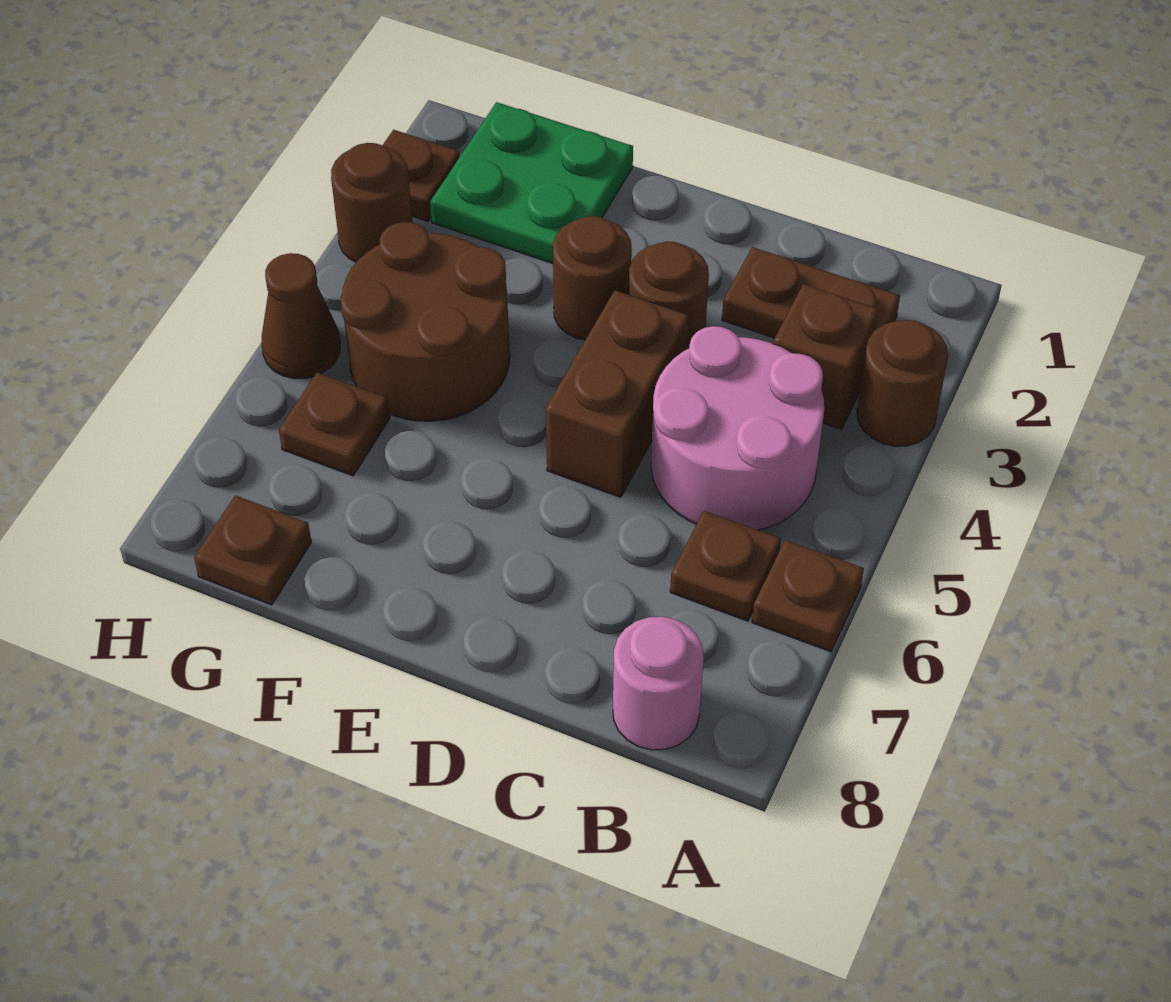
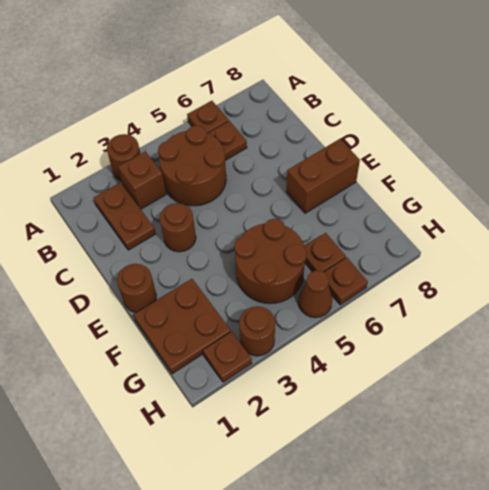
pink round brick B4:C5 level 1 -> brown round brick B4:C5 level 1
pink round brick B8 level 1 -> none
brown brick D4:D5 level 1 -> brown brick E7:E8 level 1
brown round brick E3 level 1 -> brown round brick E1 level 1
green plate F1:G2 level 1 -> brown plate F1:G2 level 1
brown plate G8 level 1 -> brown plate H6 level 1

